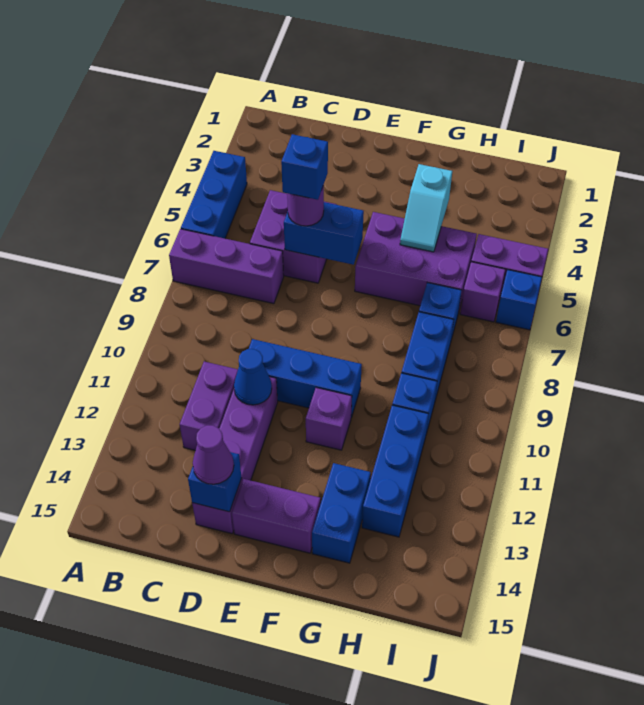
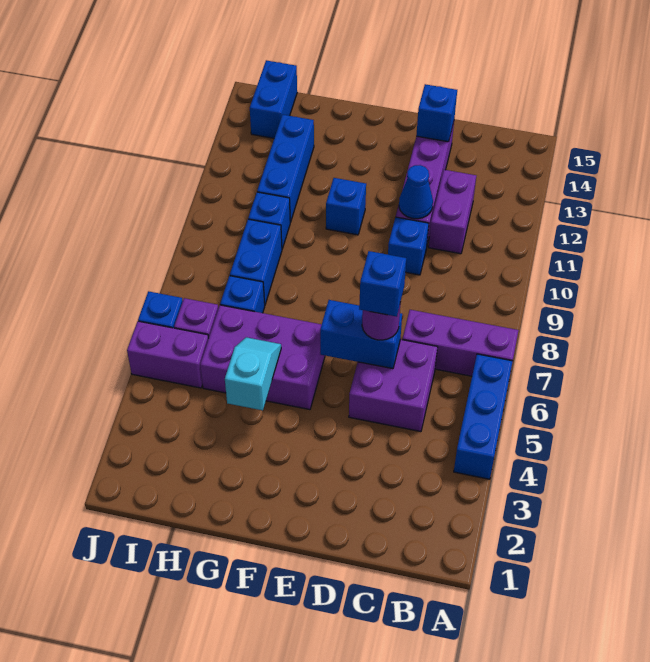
blue brick D10:F10 level 1 -> blue brick D10 level 1
purple cone D14 level 3 -> none
purple brick E14:F14 level 1 -> none
purple brick F11 level 1 -> blue brick F11 level 1
blue brick G13:G14 level 1 -> blue brick I14:I15 level 1

